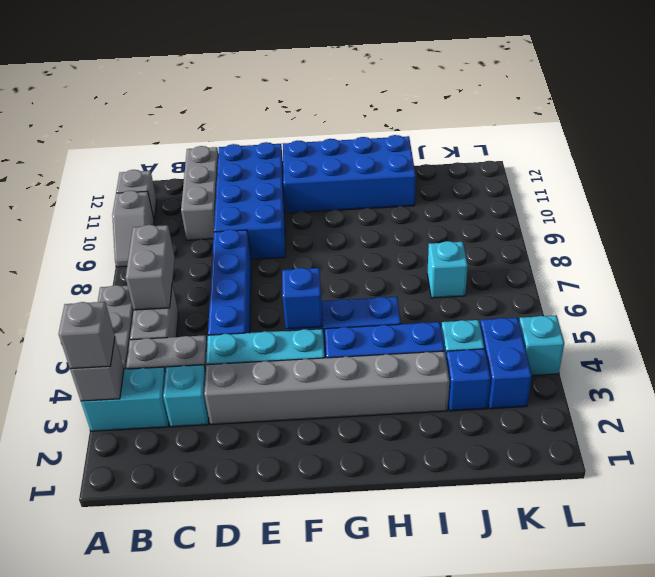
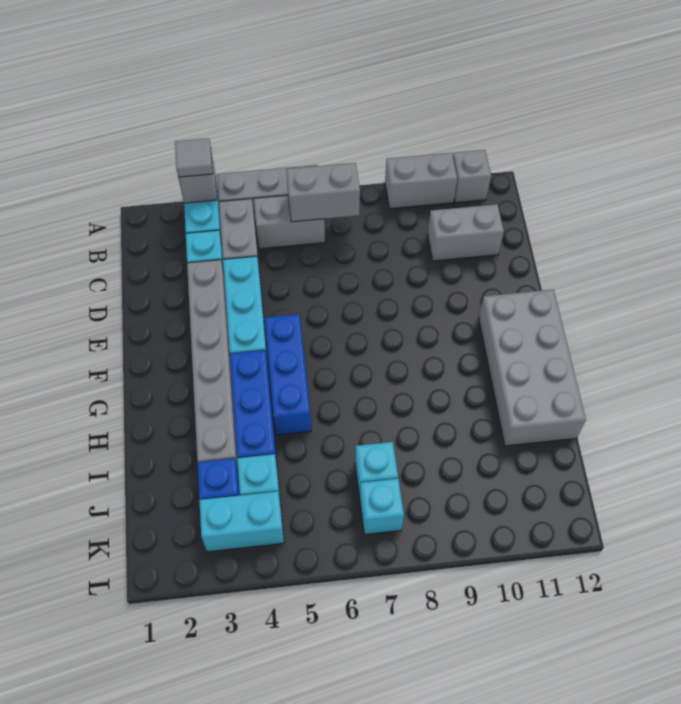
grey brick A3 level 3 -> grey tile A3 level 3
grey slope A9:A10 level 1 top 10 -> grey brick A9:A10 level 1
grey brick C10:C12 level 1 -> grey brick C10:C11 level 1
blue brick D5:D8 level 1 -> none
blue brick D9:E12 level 1 -> none
blue brick F5 level 2 -> none
blue brick F11:I12 level 1 -> grey brick F11:I12 level 1
blue brick K3:K4 level 1 -> cyan brick K3:K4 level 1
cyan brick L4 level 1 -> cyan brick K7 level 1

